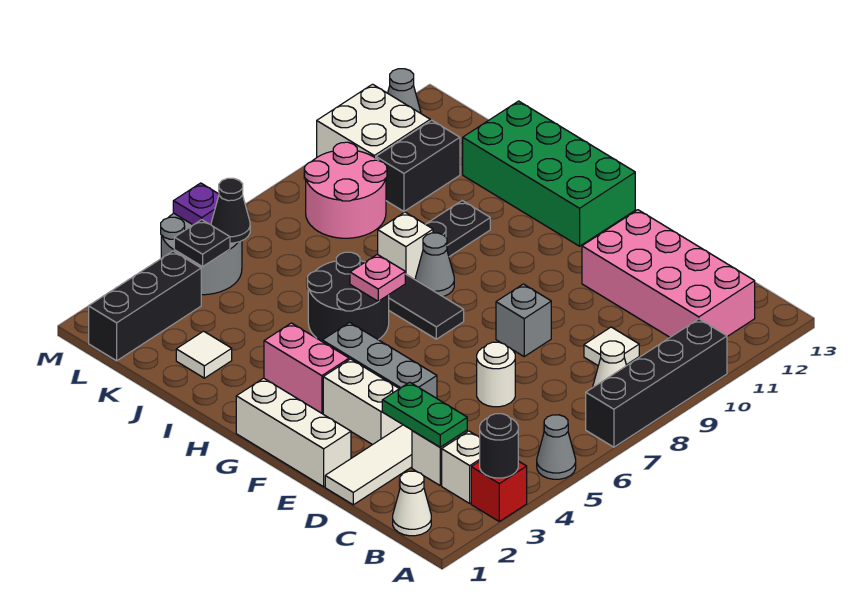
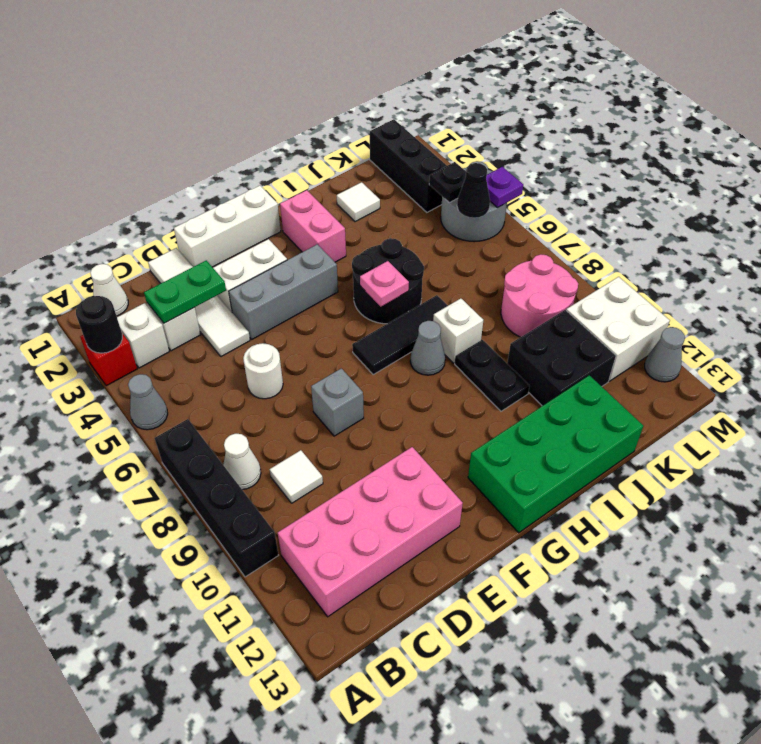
pink brick G3:H3 level 1 -> pink brick H2:H3 level 1
black brick K10:K11 level 1 -> black brick J10:K11 level 1

